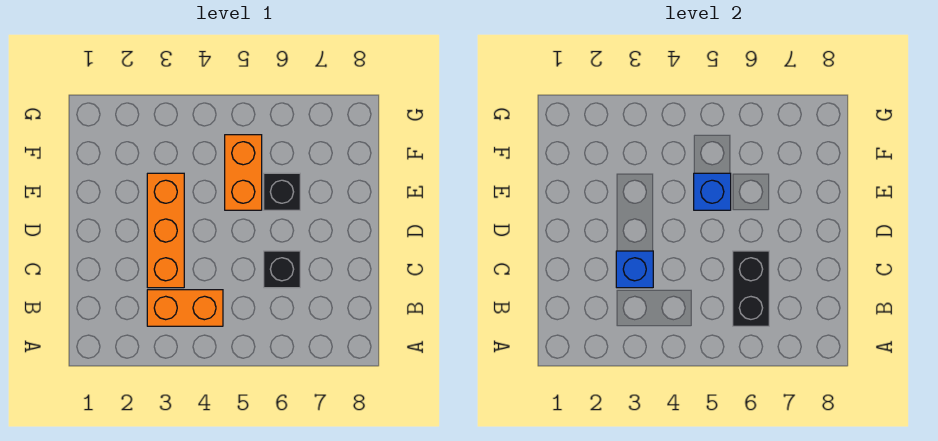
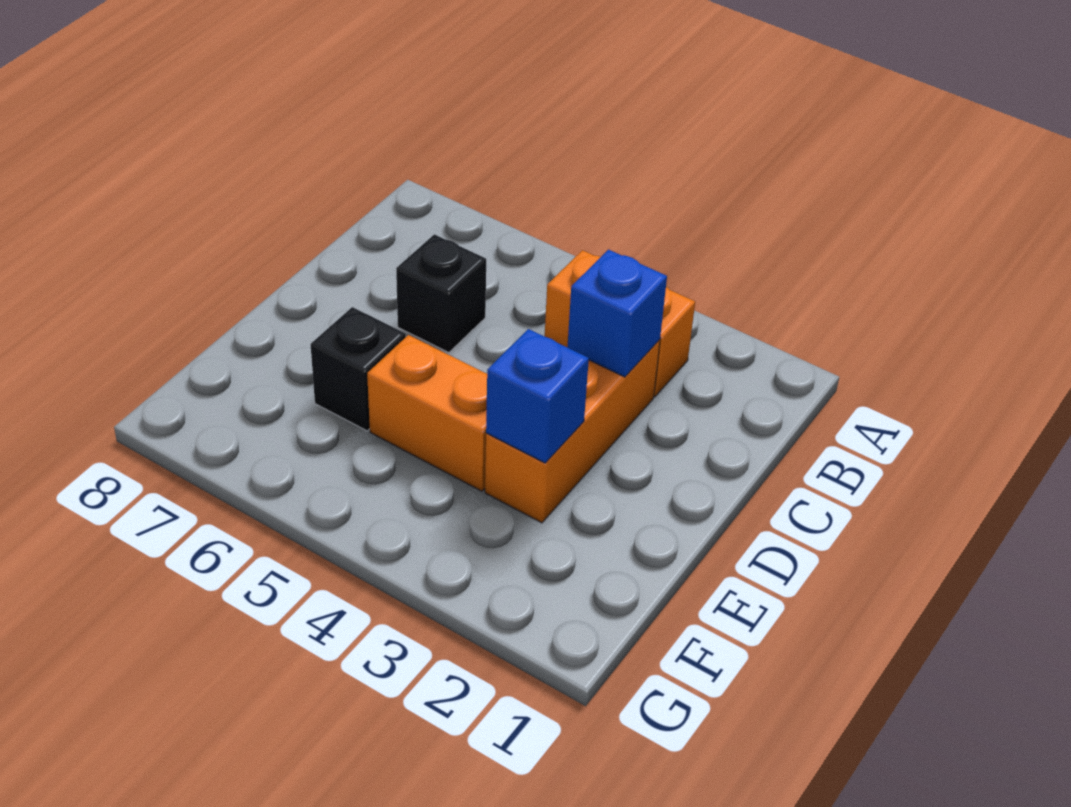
black brick B6:C6 level 2 -> none
orange brick E5:F5 level 1 -> orange brick E4:E5 level 1
blue brick E5 level 2 -> blue brick E3 level 2

